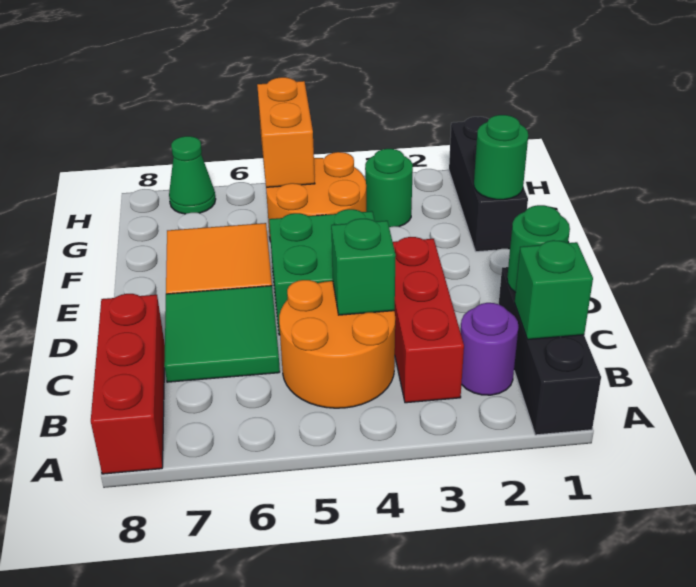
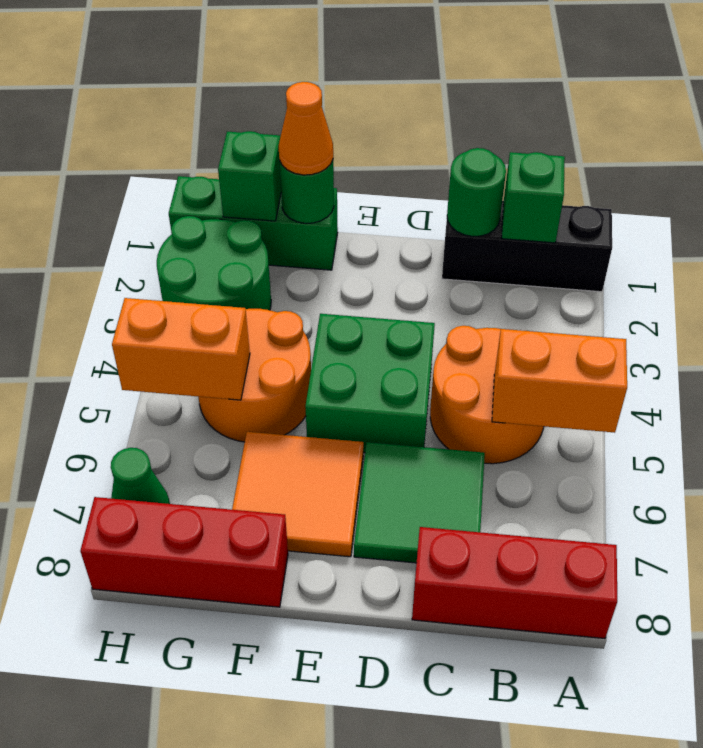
none -> orange brick A5:B5 level 2
purple round brick B2 level 1 -> none
red brick B3:D3 level 1 -> red brick F8:H8 level 1
green brick C4 level 2 -> green brick G1 level 2
black brick F1:H1 level 1 -> green brick F1:H1 level 1
none -> orange cone F1 level 3
green round brick G3 level 1 -> green round brick G2:H3 level 1

